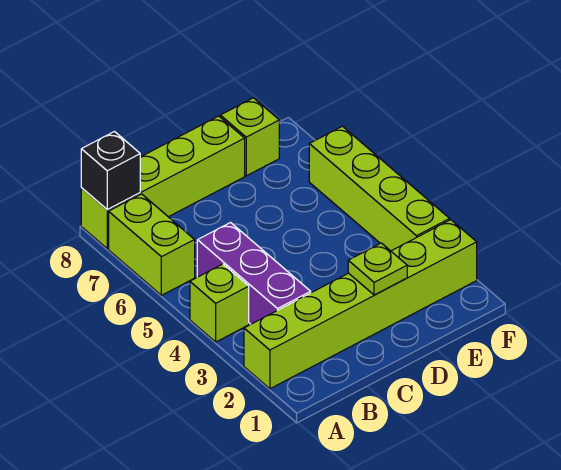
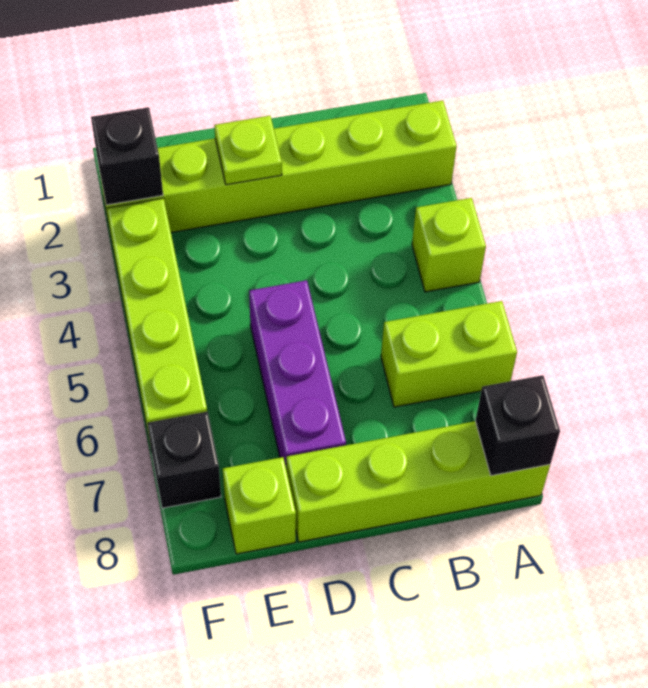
lime brick A6:A7 level 1 -> lime brick A6:B6 level 1
purple brick B3:B5 level 1 -> purple brick D5:D7 level 1
none -> black brick F2 level 2
none -> black brick F7 level 1

